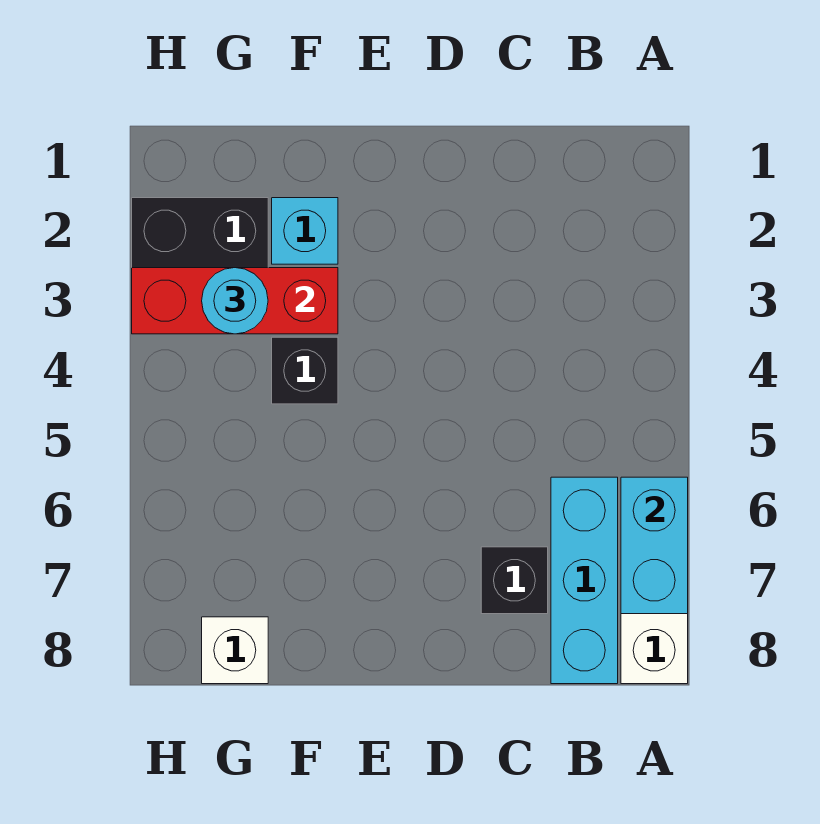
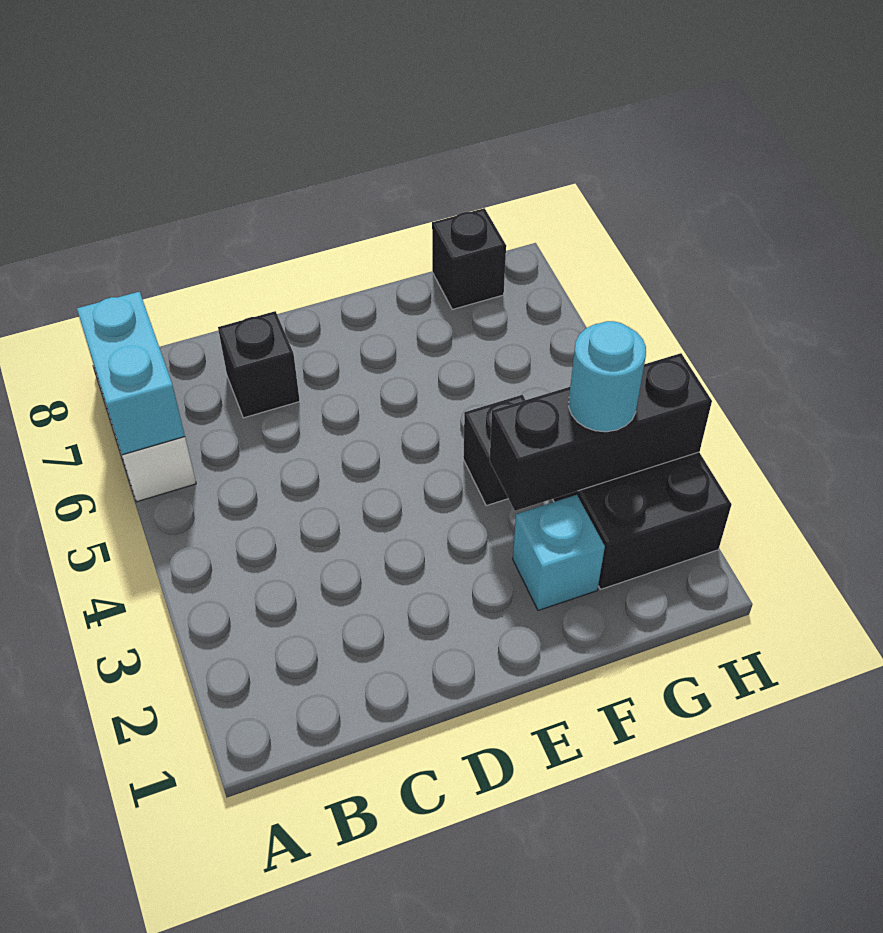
cyan brick B6:B8 level 1 -> none
red brick F3:H3 level 2 -> black brick F3:H3 level 2
white brick G8 level 1 -> black brick G8 level 1

